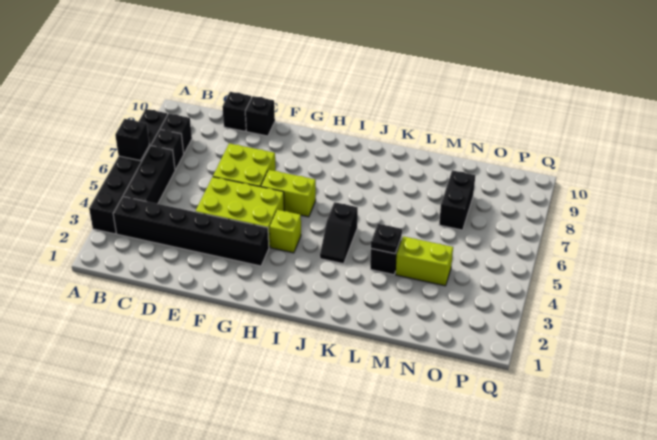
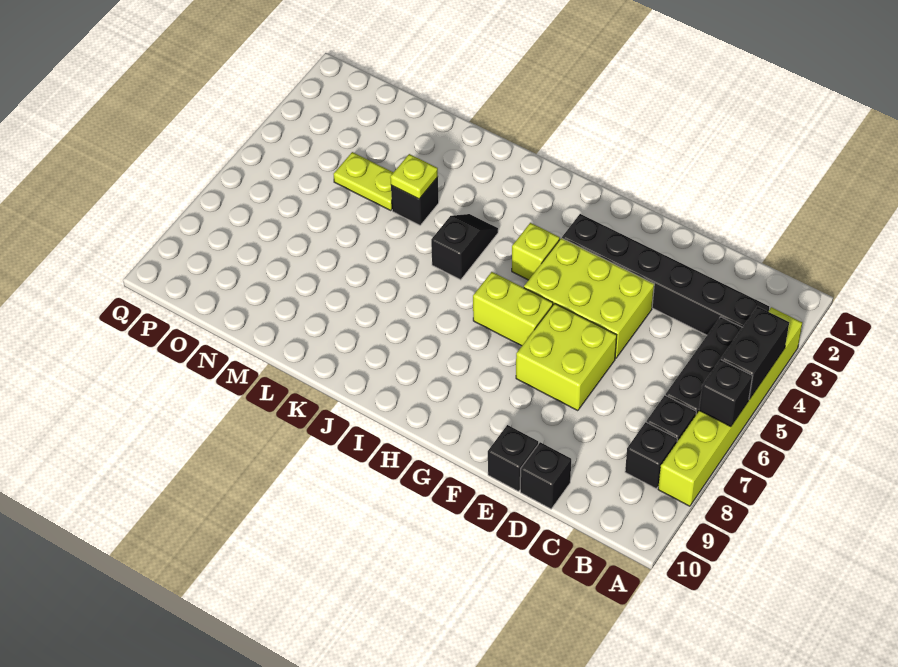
black brick A3:A8 level 1 -> lime brick A3:A8 level 1
black plate L4 level 2 -> lime plate L4 level 2
lime brick M4:N4 level 1 -> lime plate M4:N4 level 1
black brick N7:N8 level 1 -> black brick A4:A5 level 2

